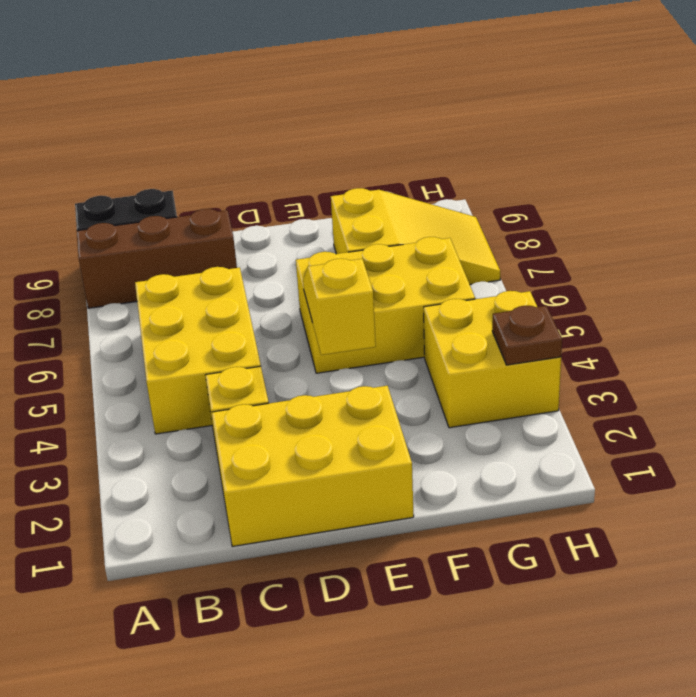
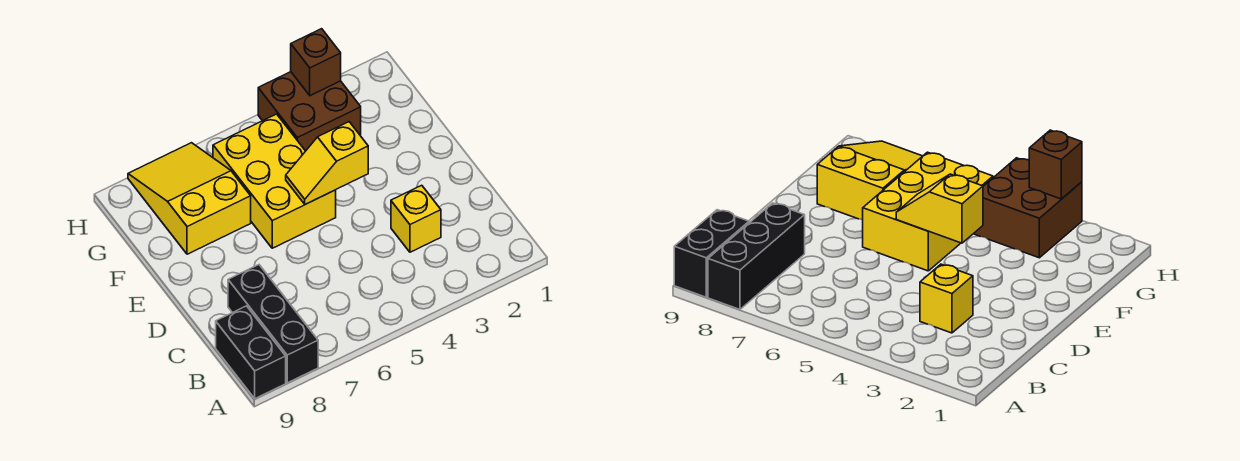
brown brick A8:C8 level 1 -> black brick A8:C8 level 1
yellow brick B4:C6 level 1 -> none
yellow brick C1:E2 level 1 -> none
yellow brick G3:H4 level 1 -> brown brick G3:H4 level 1
brown plate H3 level 2 -> brown brick H3 level 2

